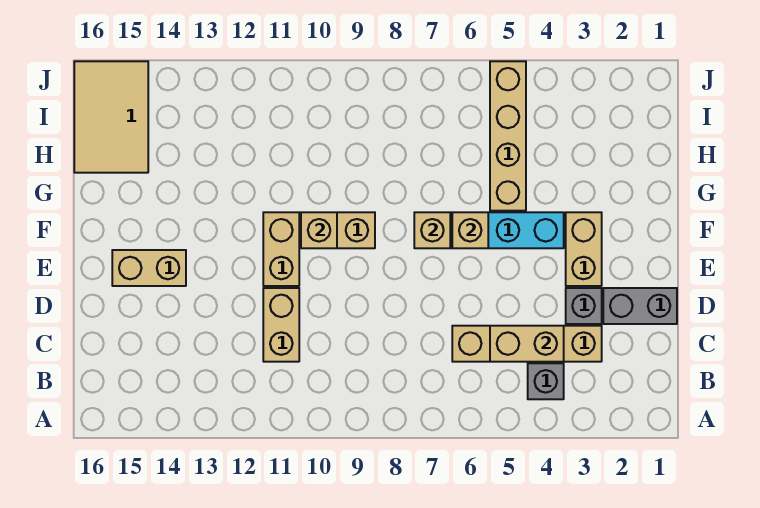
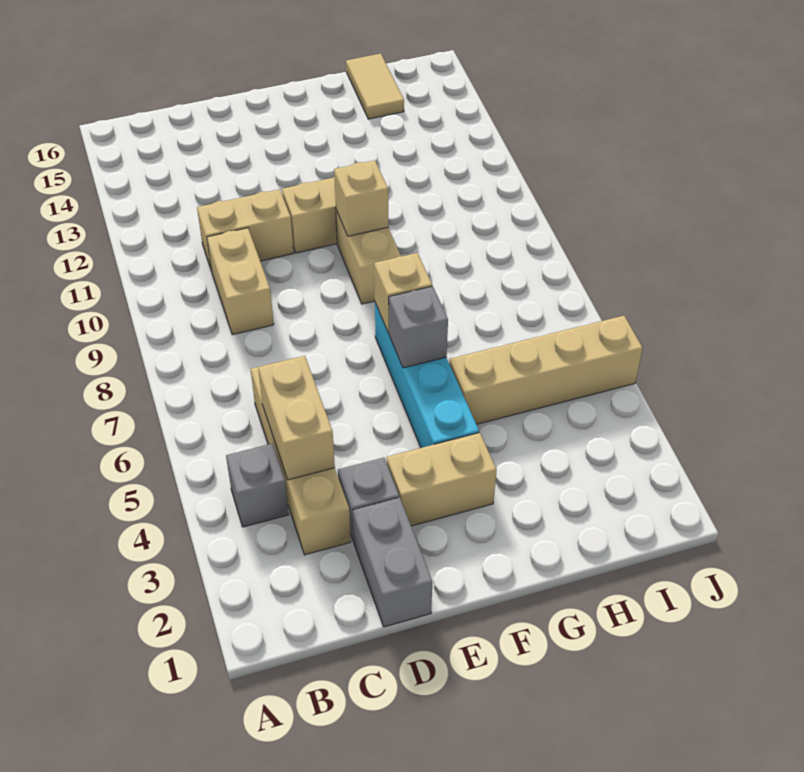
tan brick E14:E15 level 1 -> tan brick C9:C10 level 1
tan brick F6 level 2 -> grey brick F6 level 2
tan tile H15:J16 level 1 -> tan tile H15:H16 level 1

